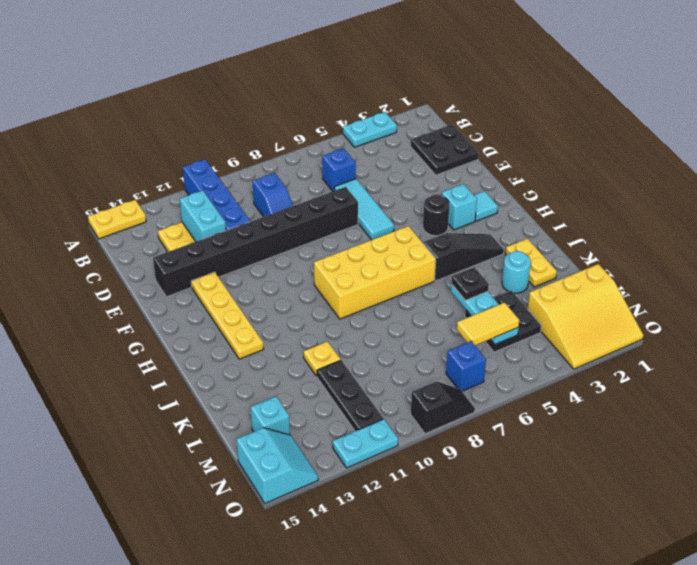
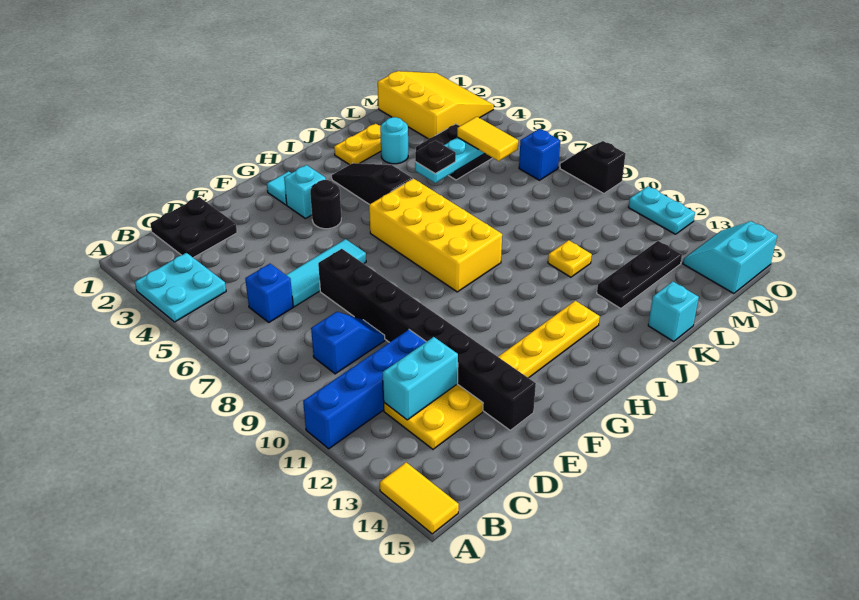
cyan plate A3:A4 level 1 -> cyan plate A3:B4 level 1
yellow plate A14:A15 level 1 -> yellow tile A14:A15 level 1
black plate L11:N11 level 1 -> black plate K13:M13 level 1
cyan brick M14 level 1 -> cyan brick K15 level 1

